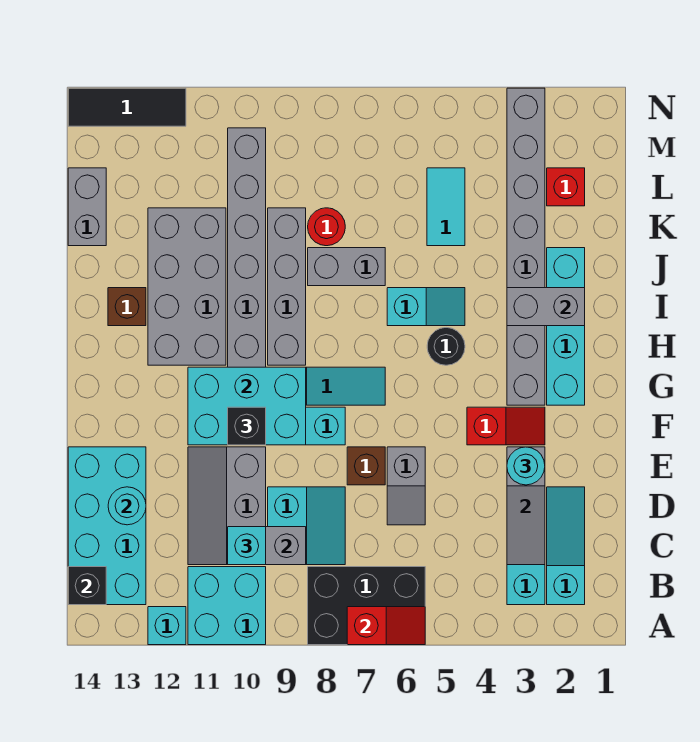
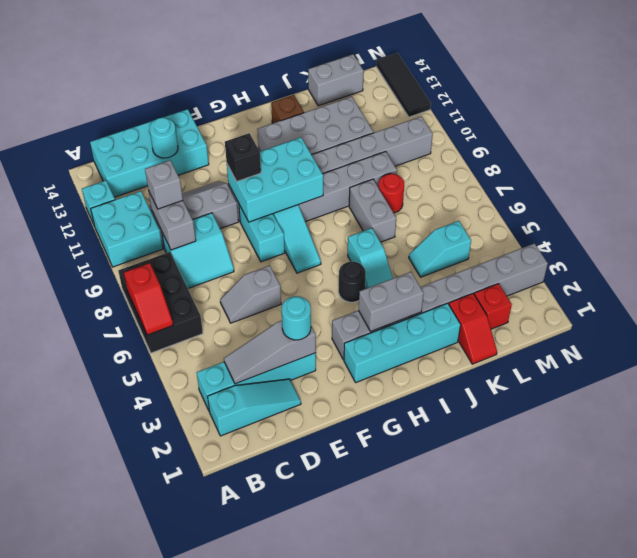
black brick B14 level 2 -> none
cyan brick C10 level 3 -> grey brick C10 level 3
brown brick E7 level 1 -> none
red slope F3:F4 level 1 top 4 -> red slope K1:K2 level 1 top 2
cyan brick F9:G11 level 2 -> cyan brick F9:H10 level 2
grey brick I2:I3 level 2 -> grey brick H3:I3 level 2
cyan tile K5:L5 level 1 -> cyan slope K5:L5 level 1 top L

